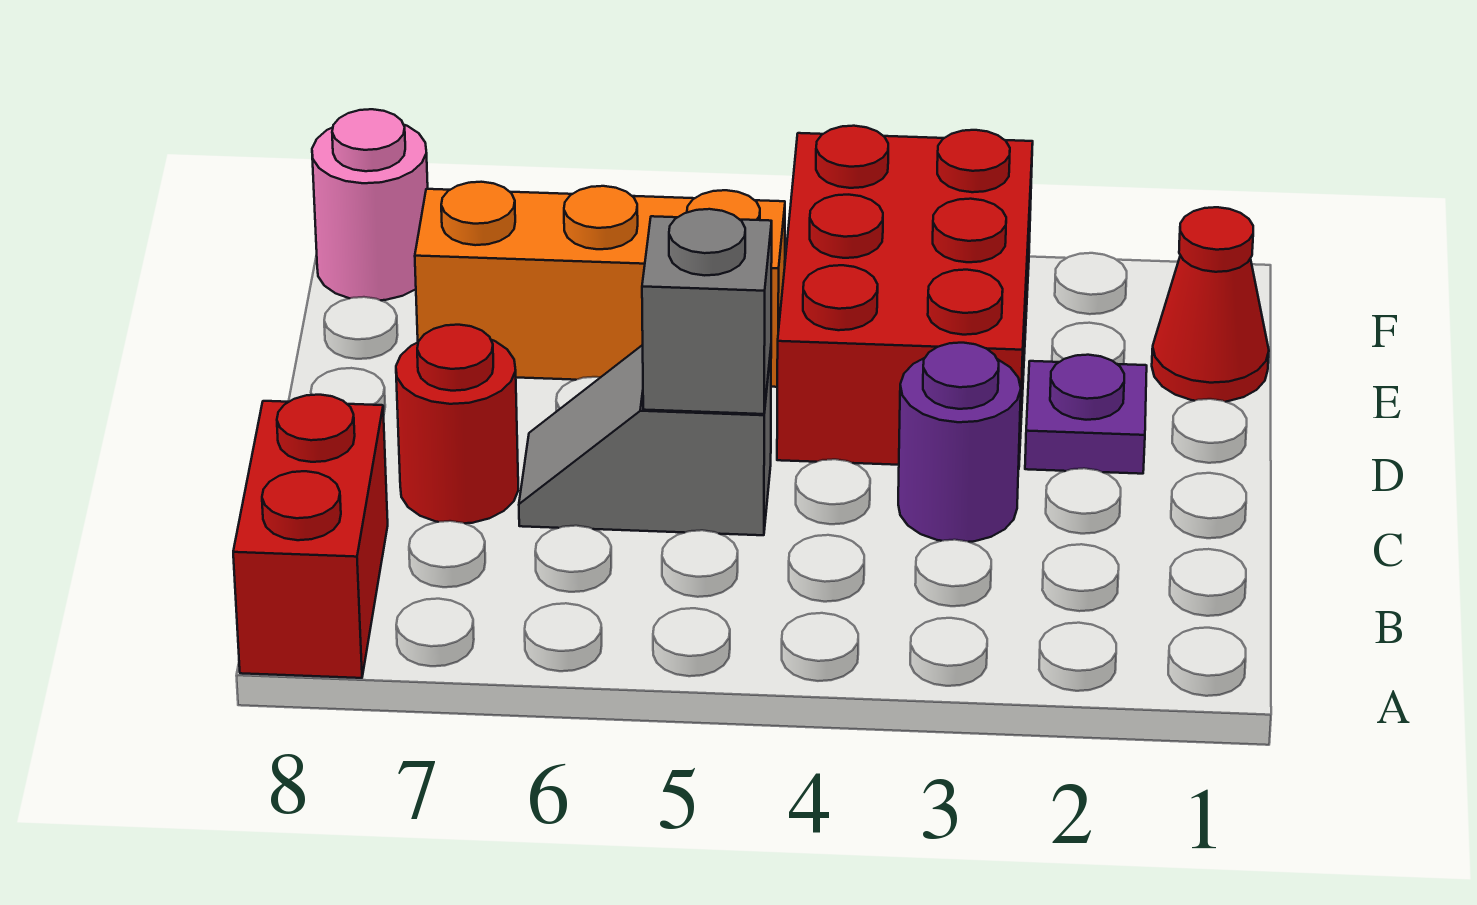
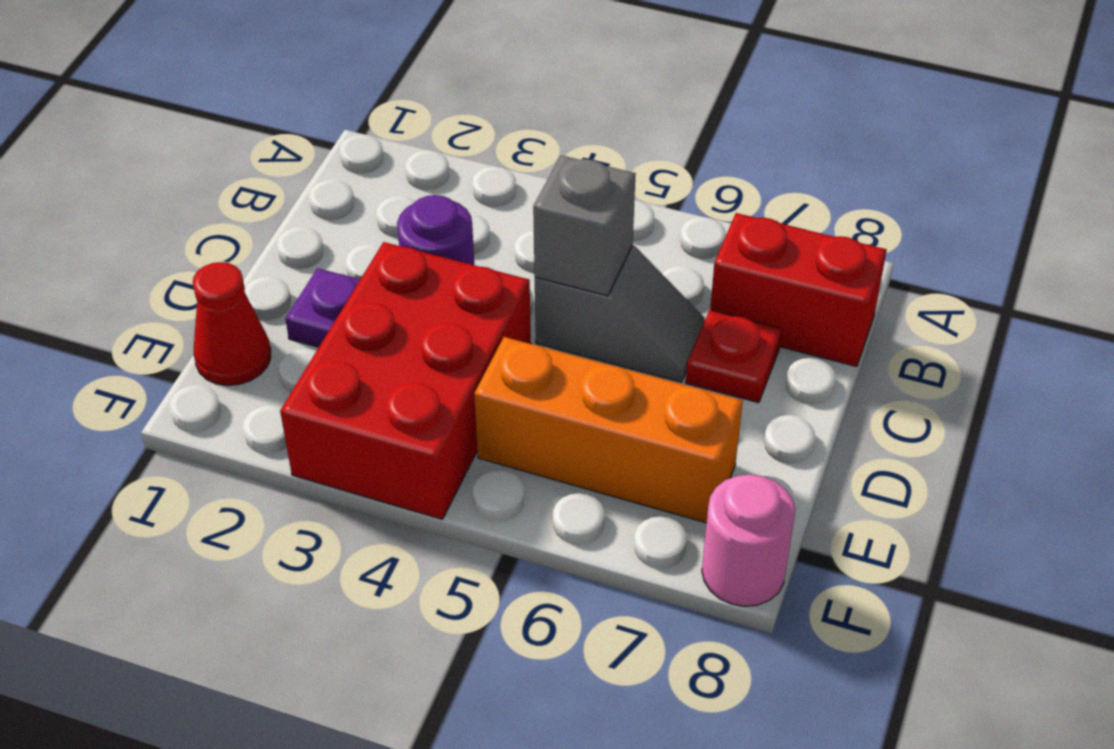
red brick A8:B8 level 1 -> red brick B7:B8 level 1
red round brick C7 level 1 -> red plate C7 level 1

